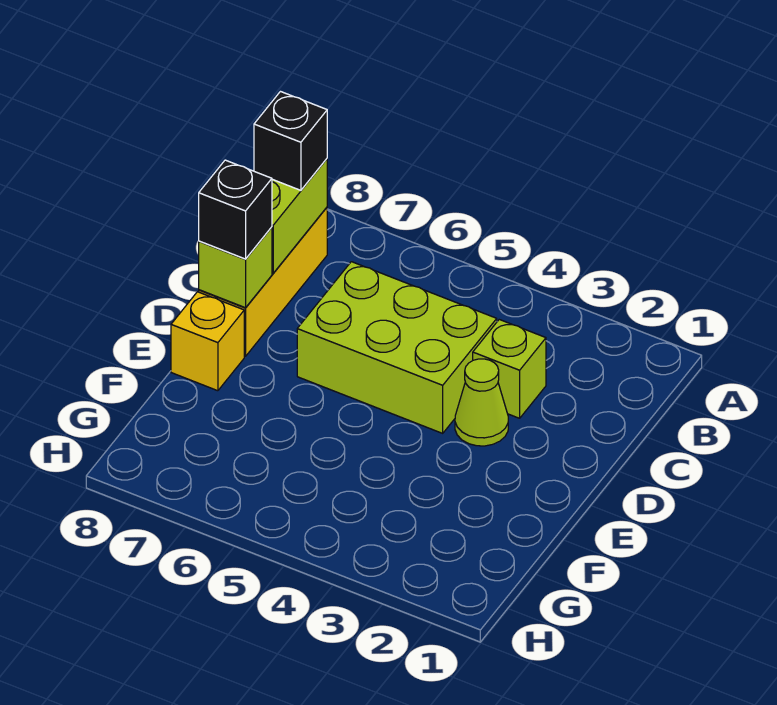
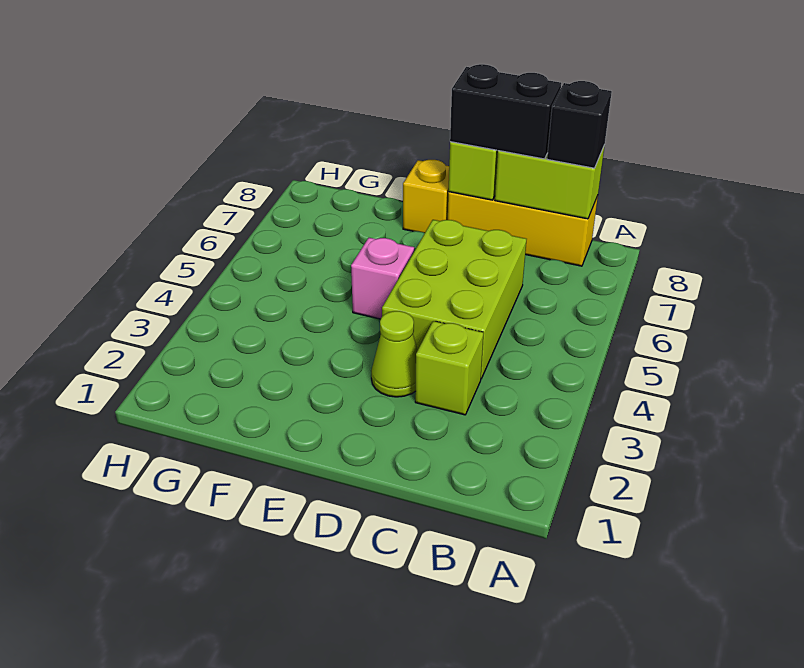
black brick D8 level 3 -> black brick C8:D8 level 3
none -> pink brick E5 level 1

